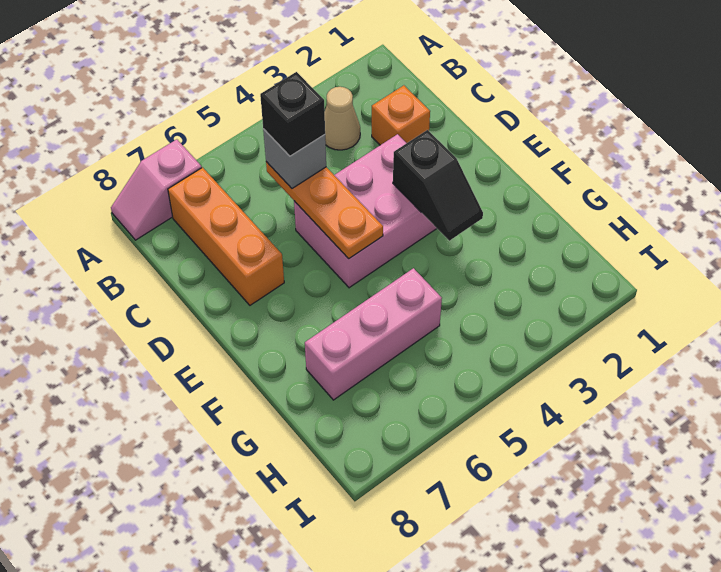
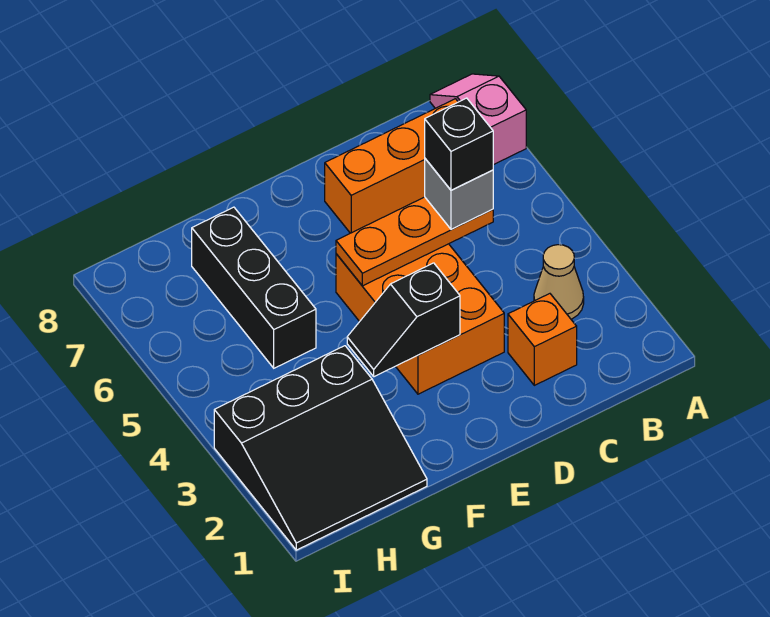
pink brick D3:E5 level 1 -> orange brick D3:E5 level 1
none -> black slope G1:I3 level 1 top 3
pink brick G5:G7 level 1 -> black brick G5:G7 level 1

